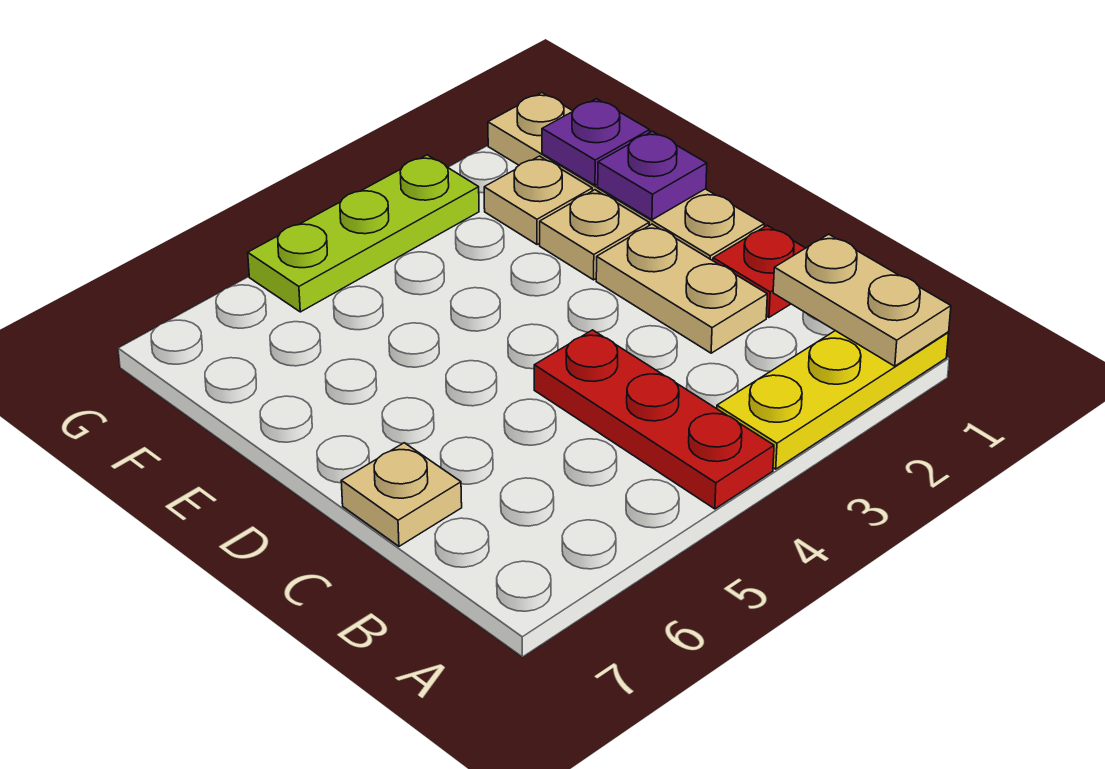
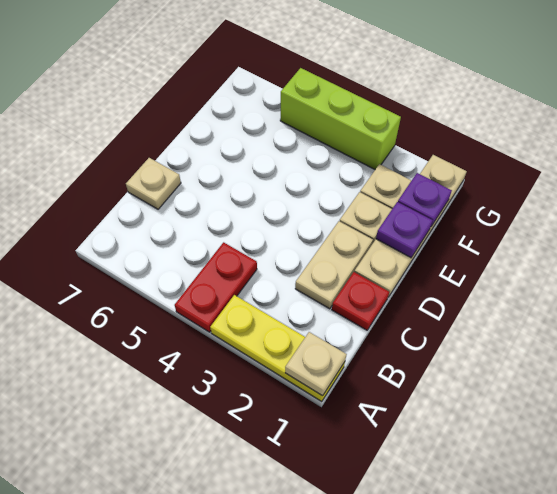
tan plate A1:B1 level 2 -> tan plate A1 level 2
red plate A4:C4 level 1 -> red plate A4:B4 level 1
lime plate G3:G5 level 1 -> lime brick G3:G5 level 1

